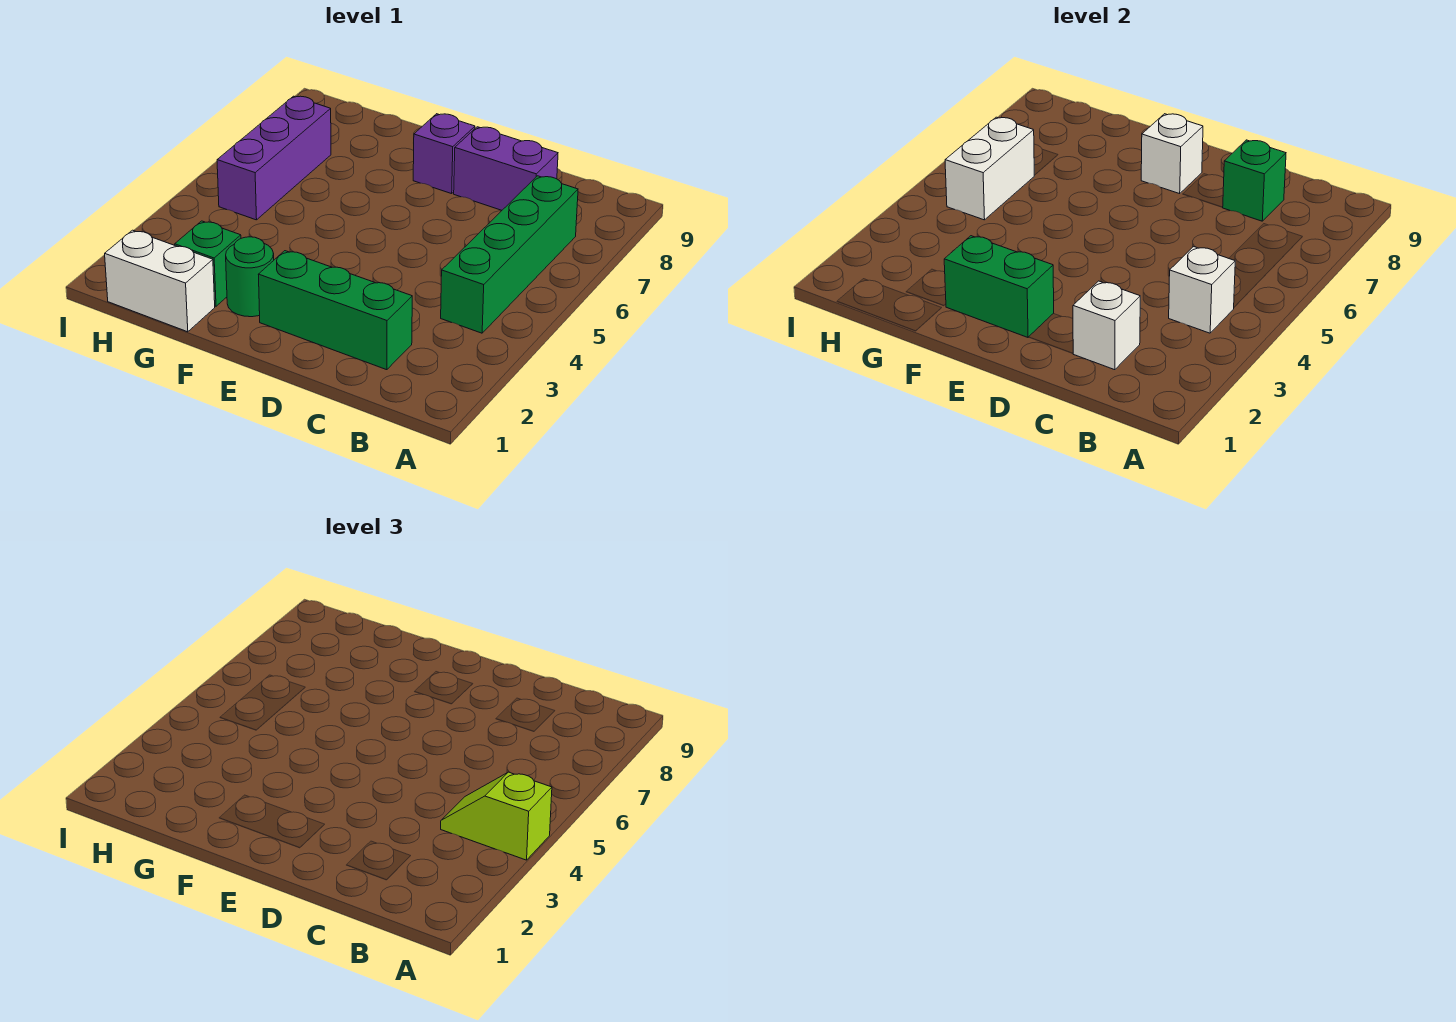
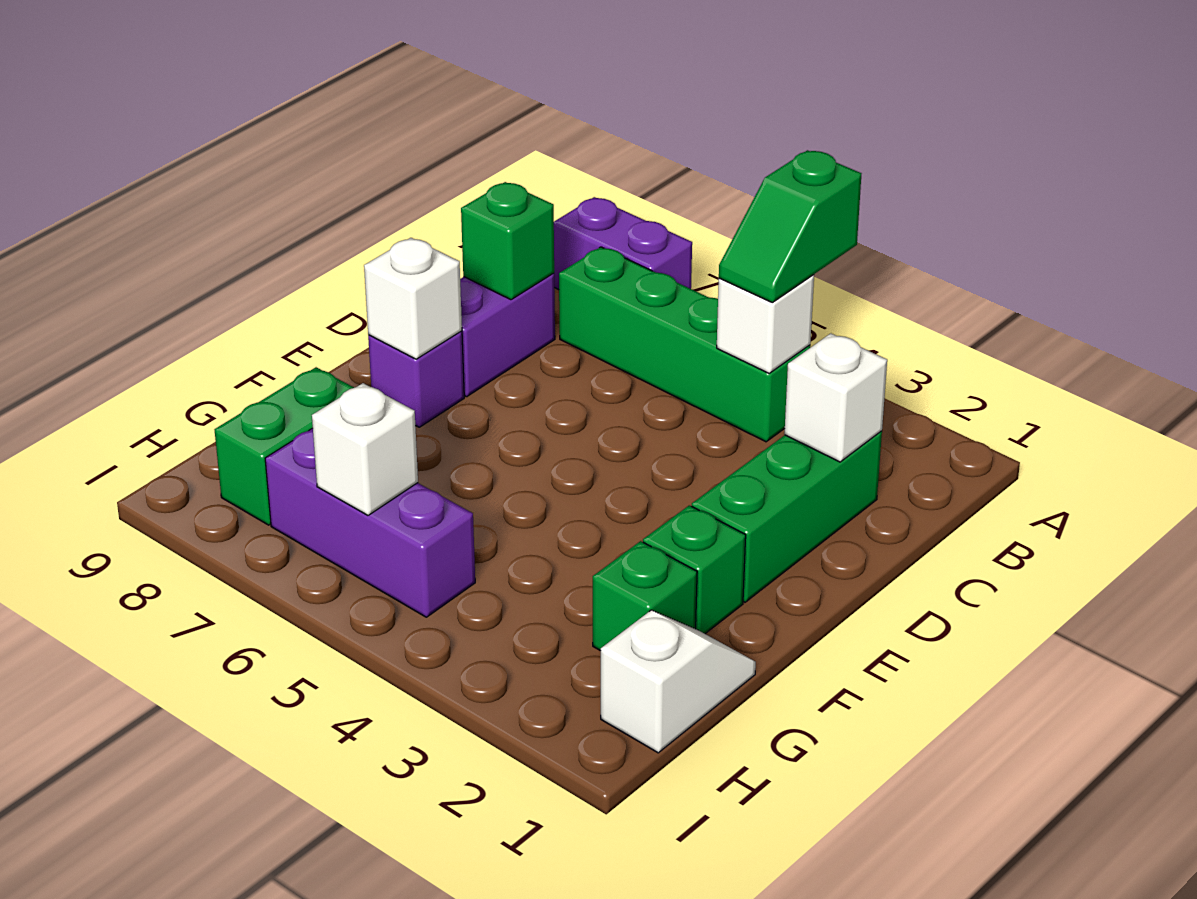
lime slope A4:B4 level 3 top A -> green slope A4:B4 level 3 top A
none -> purple brick A7:A8 level 1
green brick E2:F2 level 2 -> green brick G8:H8 level 1
green round brick F2 level 1 -> green brick F2 level 1
white brick G1:H1 level 1 -> white slope G1:H1 level 1 top H
white brick H5:H6 level 2 -> white brick H6 level 2

